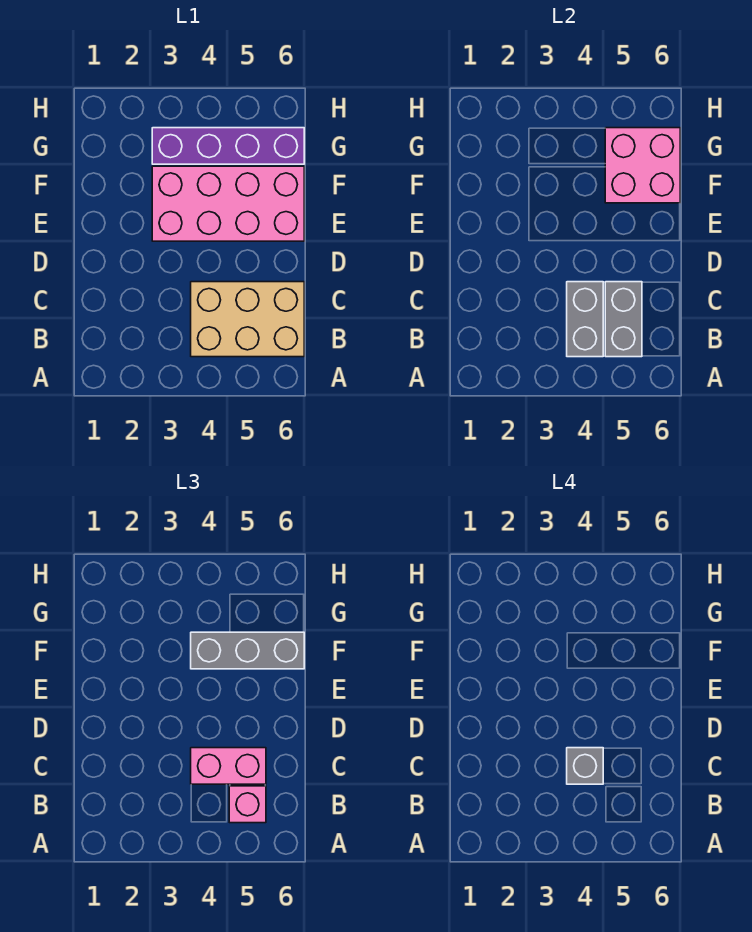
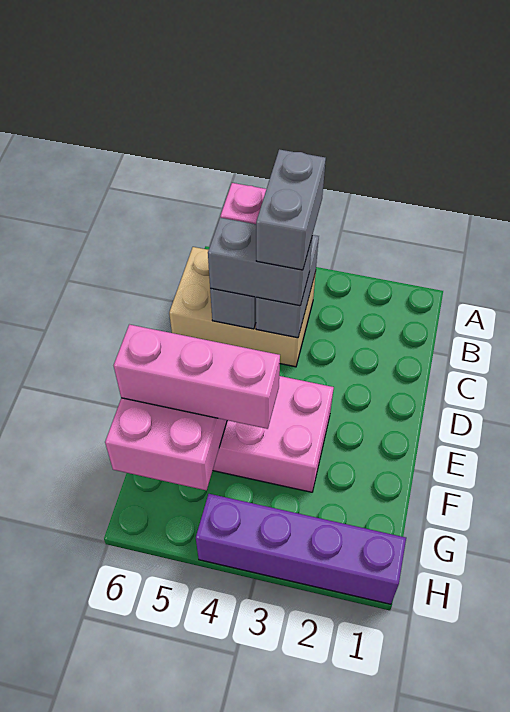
pink brick C4:C5 level 3 -> grey brick C4:C5 level 3
grey brick C4 level 4 -> grey brick B4:C4 level 4
grey brick F4:F6 level 3 -> pink brick F4:F6 level 3
purple brick G3:G6 level 1 -> purple brick H1:H4 level 1

